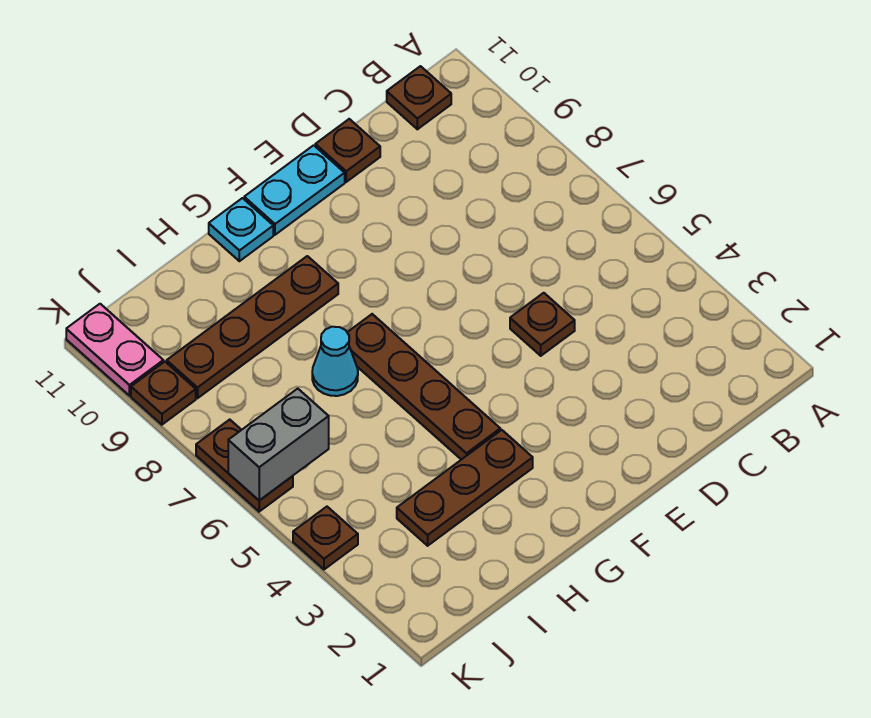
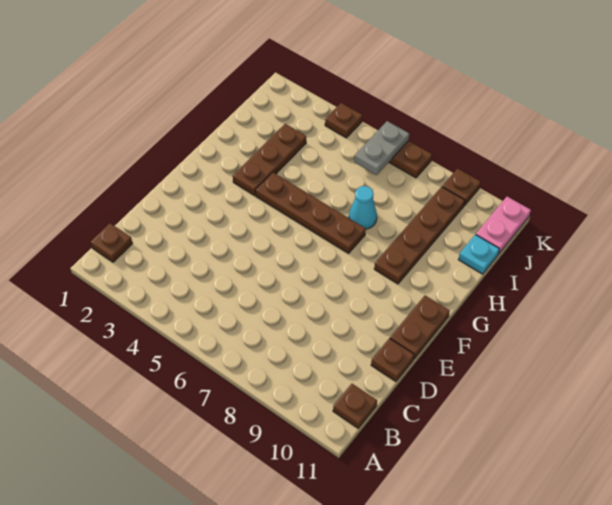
brown plate D5 level 1 -> brown plate B1 level 1
cyan plate E11:F11 level 1 -> brown plate E11:F11 level 1
cyan plate G11 level 1 -> cyan plate I11 level 1
grey brick J6:K6 level 2 -> grey plate J6:K6 level 2
pink plate K10:K11 level 1 -> pink plate J11:K11 level 1

